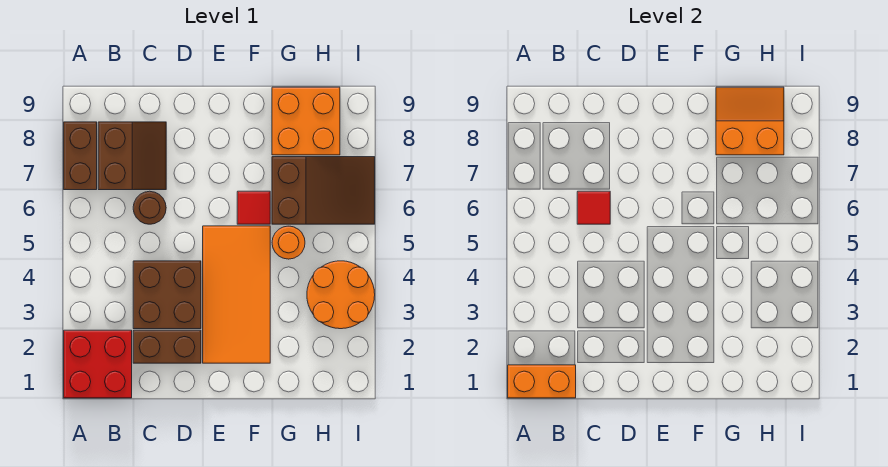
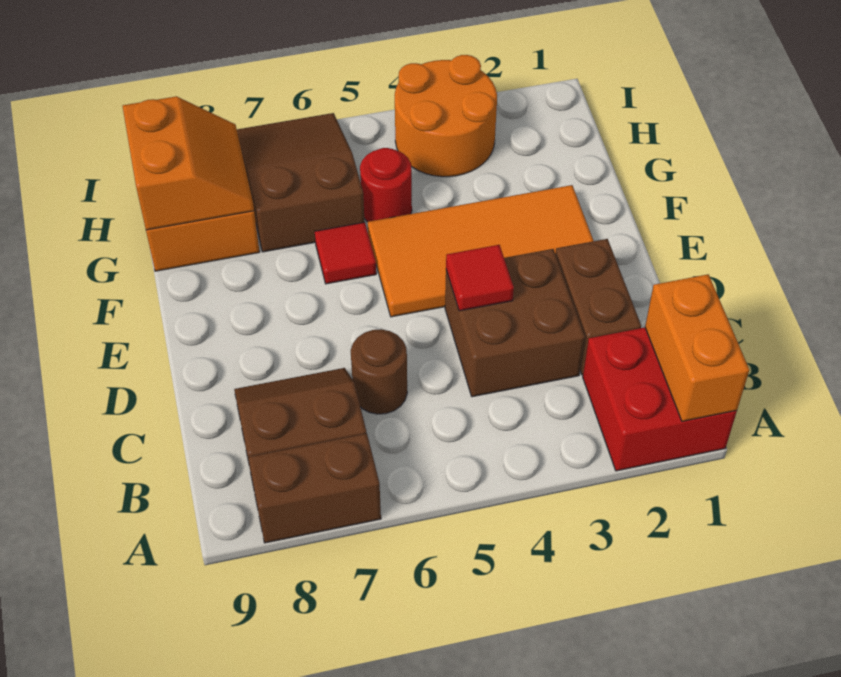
red tile C6 level 2 -> red tile D4 level 2
orange round brick G5 level 1 -> red round brick G5 level 1
orange slope G8:H9 level 2 top 8 -> orange slope G8:H9 level 2 top 9

